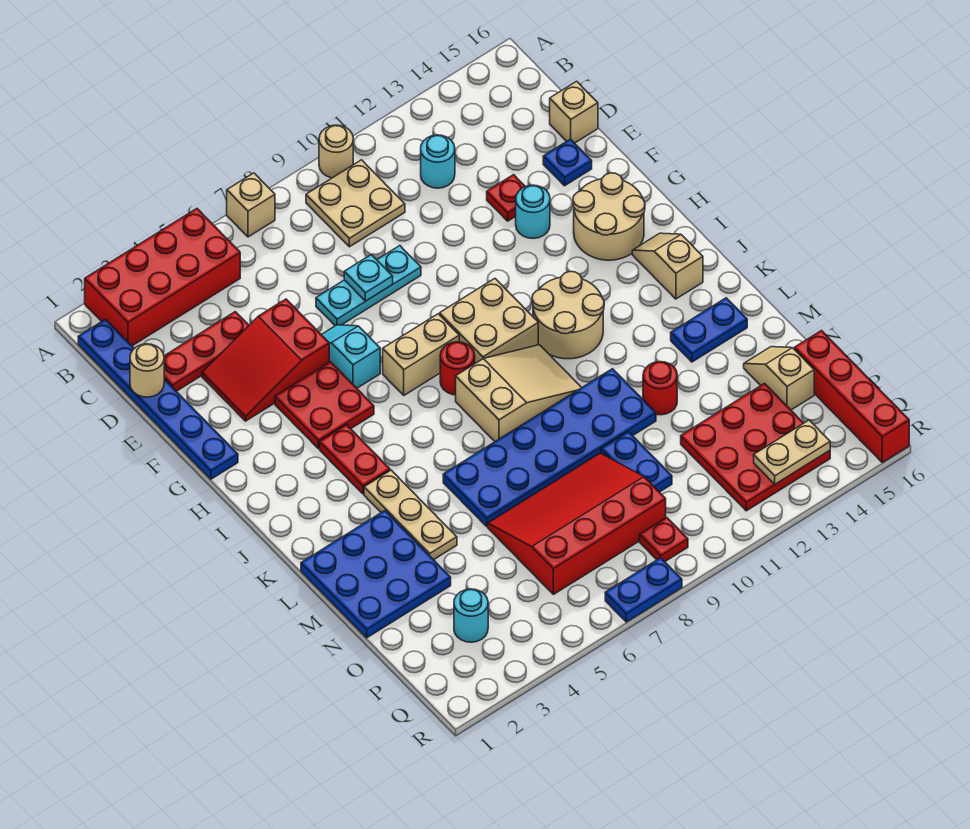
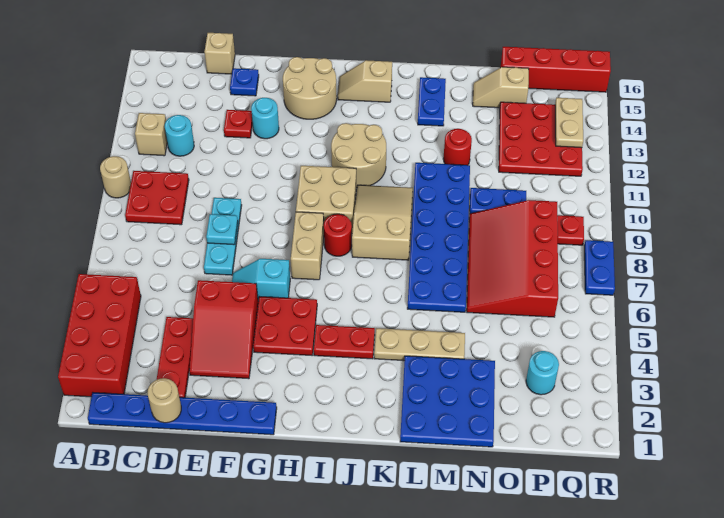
tan brick A7 level 1 -> tan brick B12 level 1
tan plate B9:C10 level 1 -> red plate B9:C10 level 1

